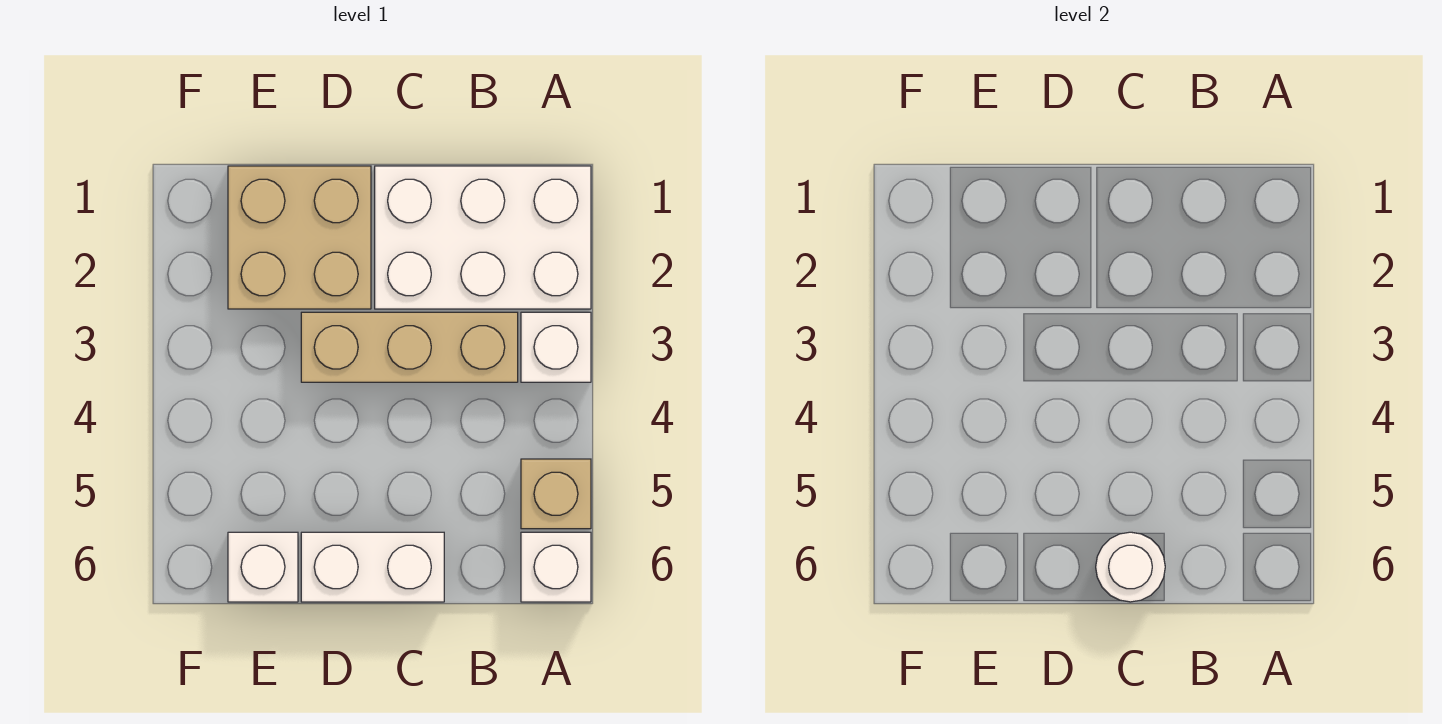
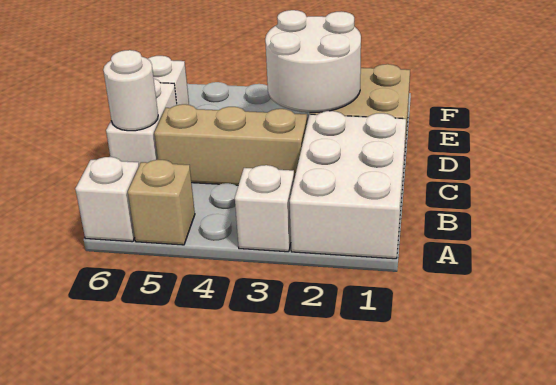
tan brick B3:D3 level 1 -> tan brick C3:C5 level 1
none -> white round brick D2:E3 level 2

